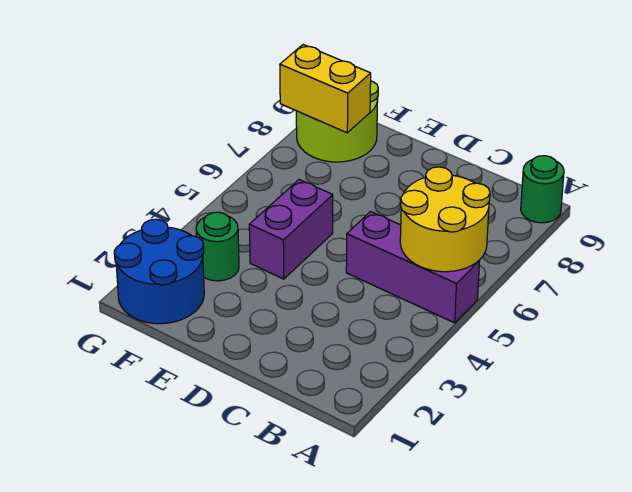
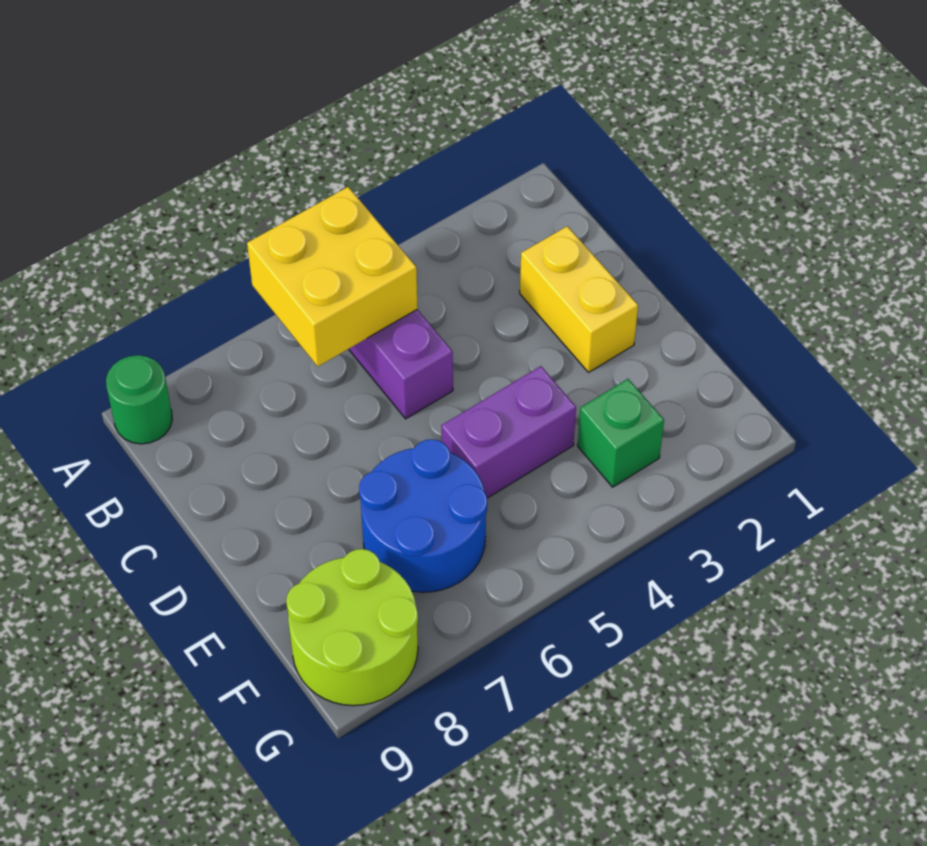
yellow round brick A5:B6 level 2 -> yellow brick A5:B6 level 2
blue round brick F1:G2 level 1 -> blue round brick E6:F7 level 1
green round brick F3 level 1 -> green brick F3 level 1
yellow brick F8:G8 level 2 -> yellow brick C2:D2 level 1

